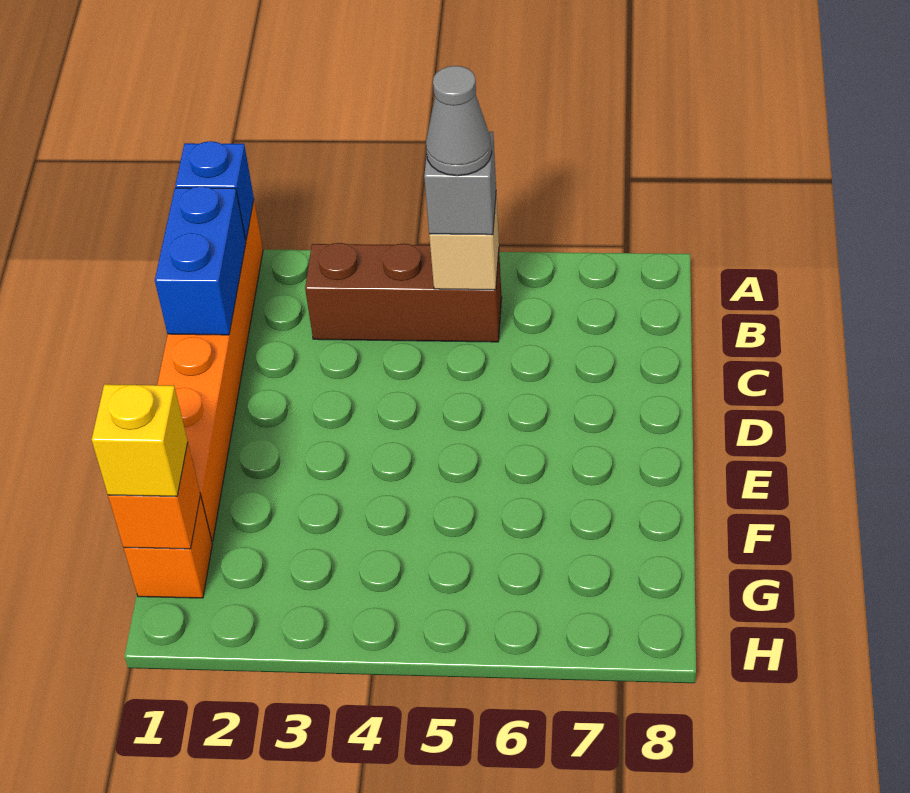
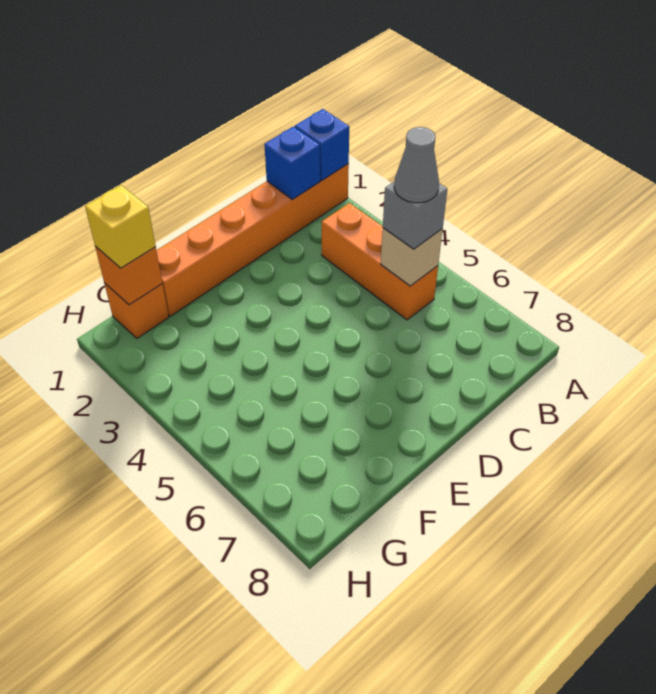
blue brick B1:C1 level 2 -> blue brick B1 level 2
brown brick B3:B5 level 1 -> orange brick B3:B5 level 1

